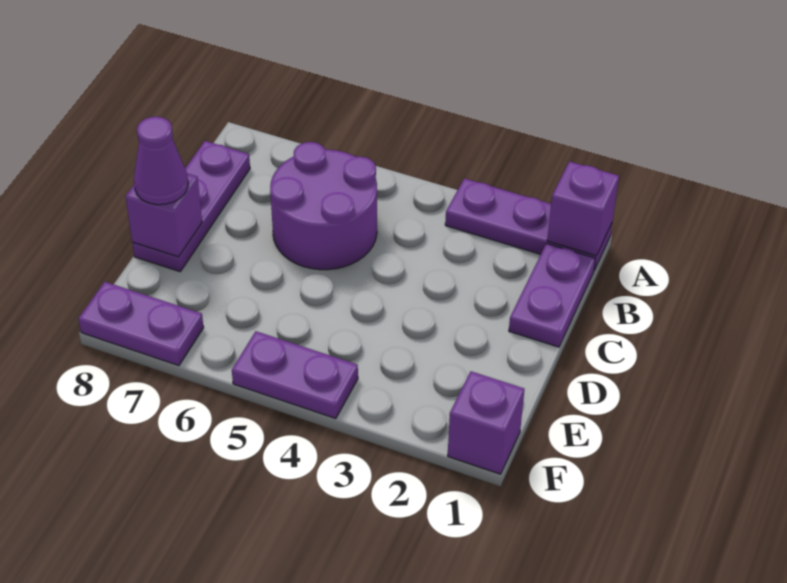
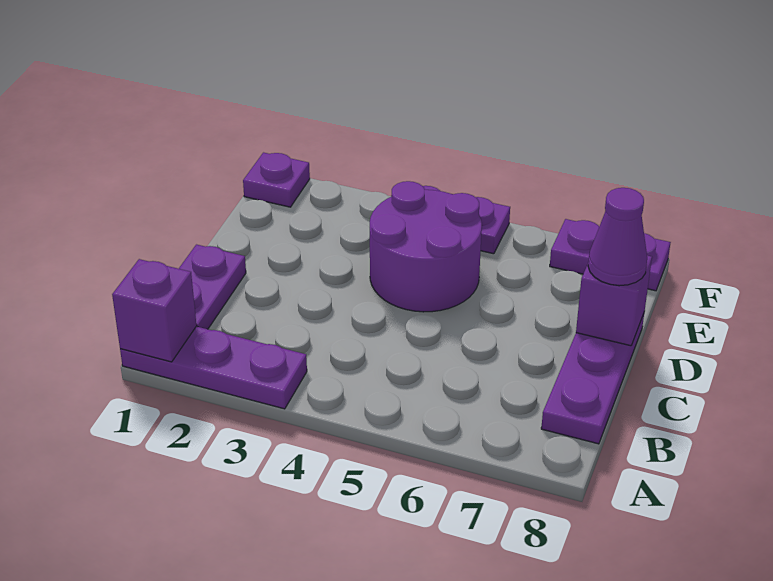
purple round brick B5:C6 level 1 -> purple round brick D4:E5 level 1
purple brick F1 level 1 -> purple plate F1 level 1

